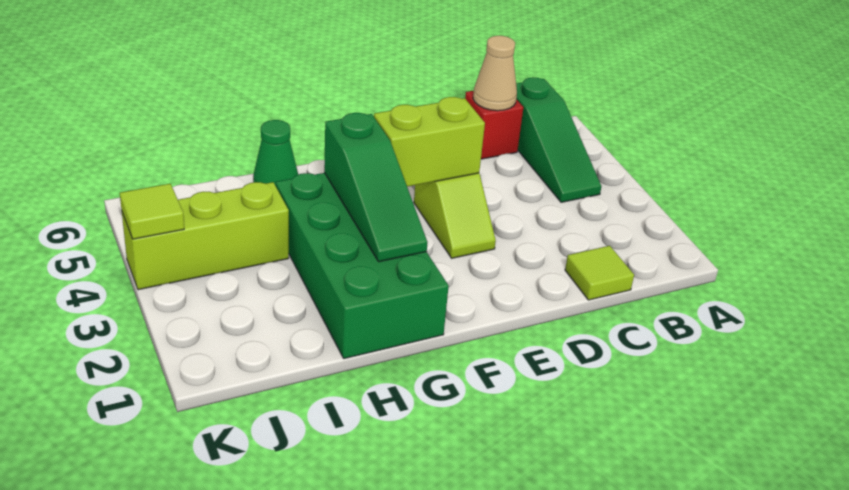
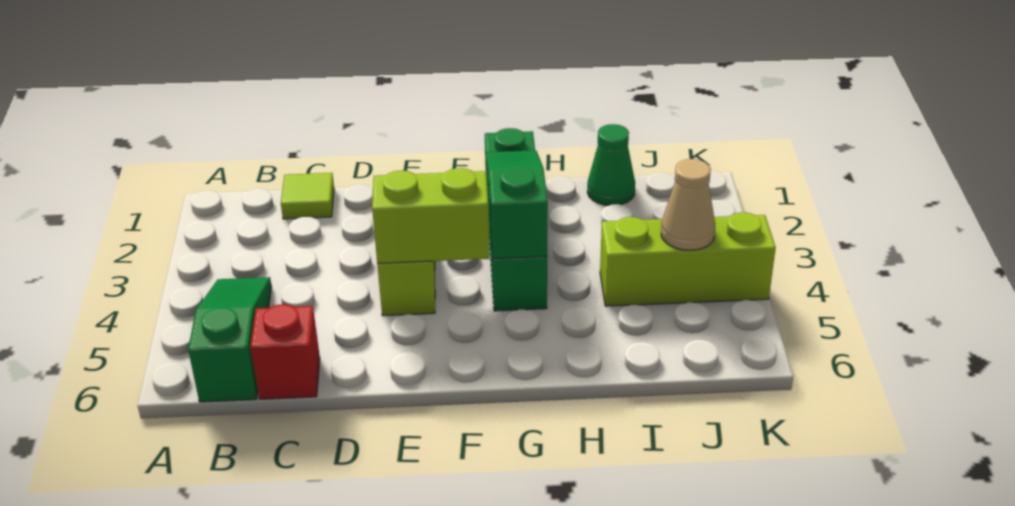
tan cone C6 level 2 -> tan cone J4 level 2
green brick G1:H4 level 1 -> green brick G1:G4 level 1
green cone H6 level 1 -> green cone I1 level 1
lime tile K4 level 2 -> none

